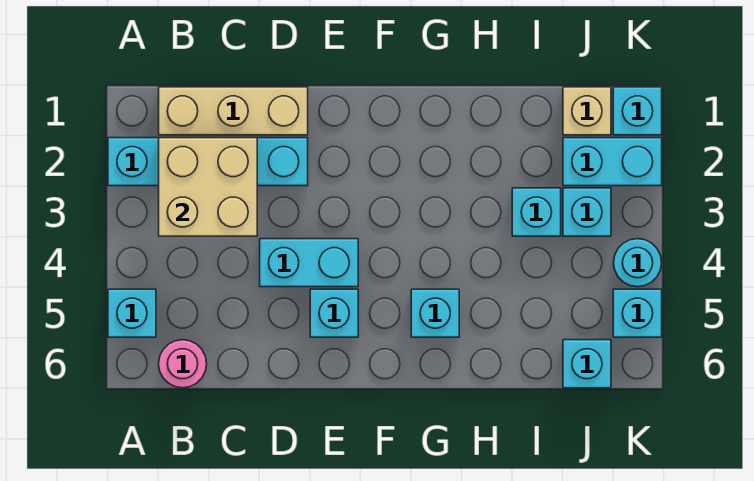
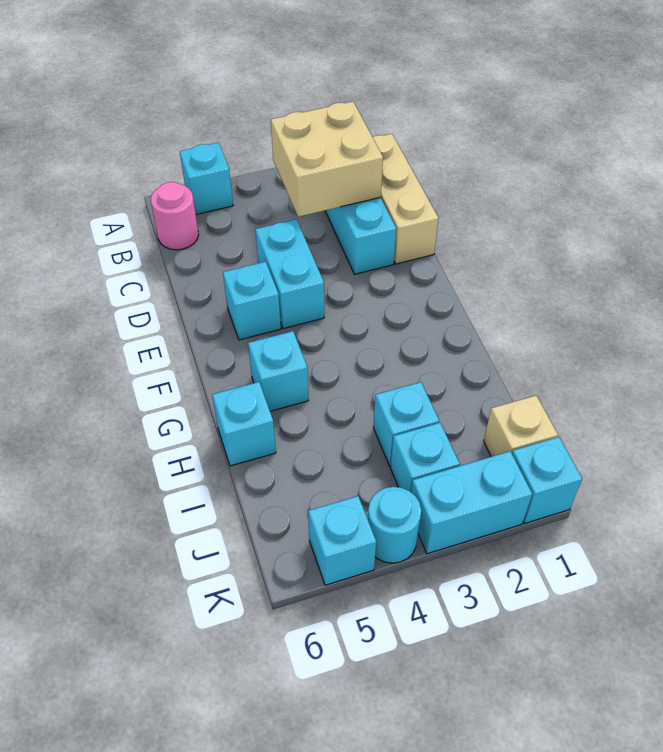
cyan brick J2:K2 level 1 -> cyan brick K2:K3 level 1
cyan brick J6 level 1 -> cyan brick H6 level 1

